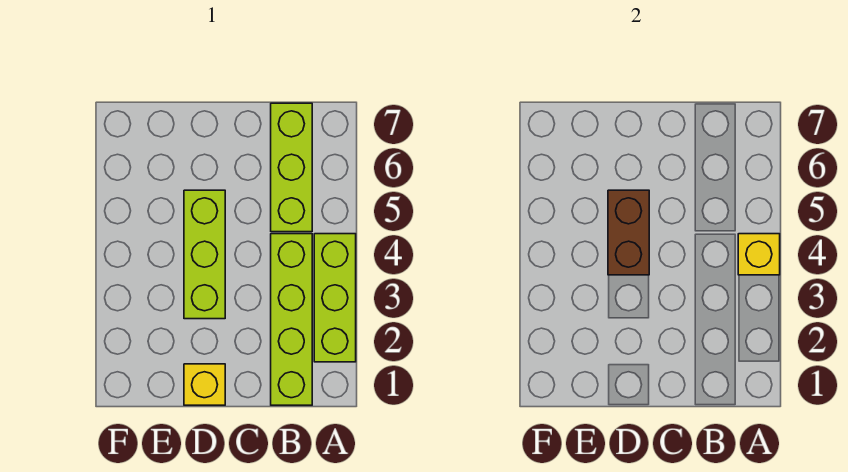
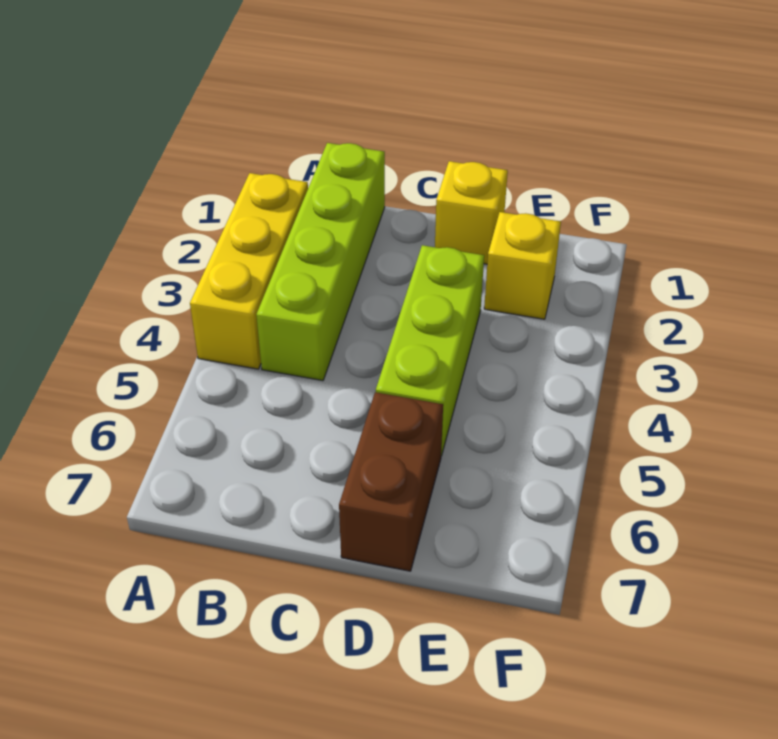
lime brick A2:A4 level 1 -> yellow brick A2:A4 level 1
yellow brick A4 level 2 -> yellow brick E2 level 1
lime brick B5:B7 level 1 -> none
brown brick D4:D5 level 2 -> brown brick D6:D7 level 1

